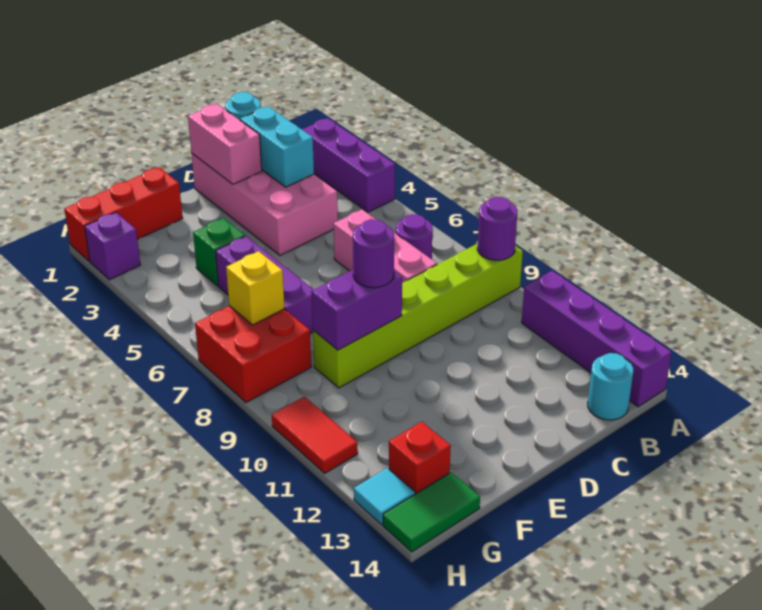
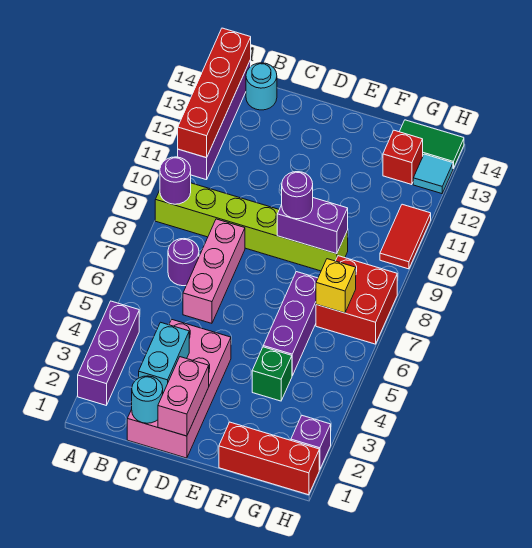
none -> red brick A11:A14 level 2

